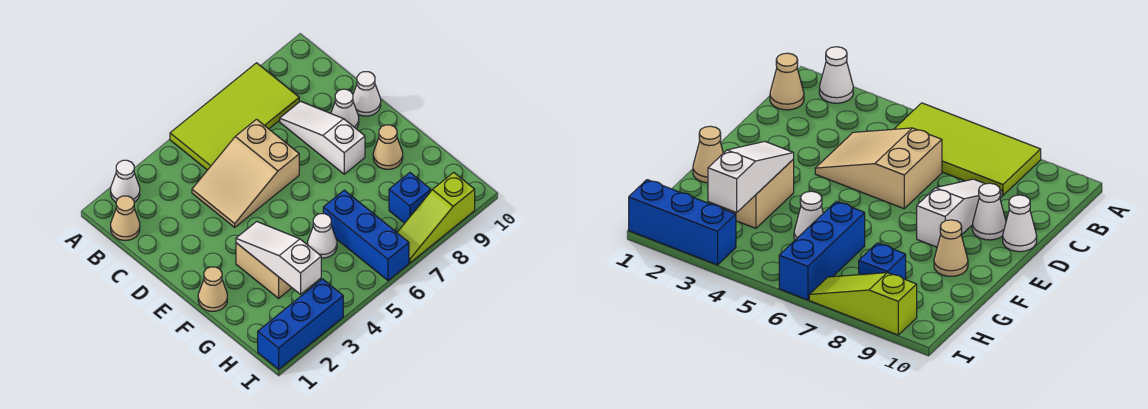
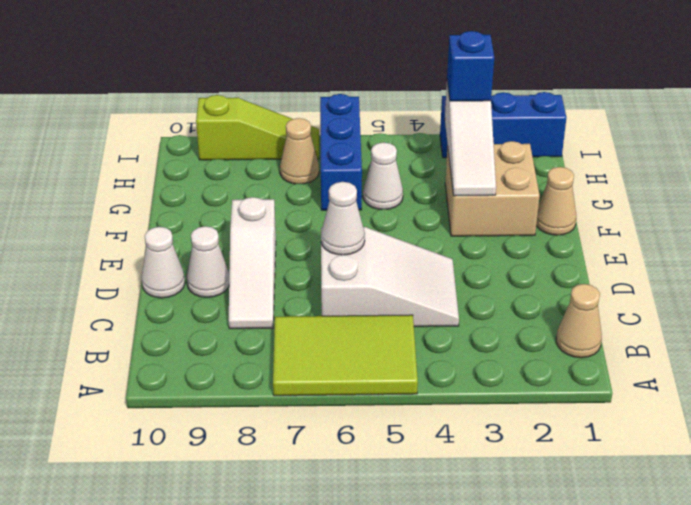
white cone A2 level 1 -> white cone D6 level 2
lime tile A5:B8 level 1 -> lime tile A5:B7 level 1
tan slope C4:D6 level 1 top 6 -> white slope C4:D6 level 1 top 6
tan brick F3:G3 level 1 -> tan brick F2:G3 level 1
tan cone F9 level 1 -> tan cone H7 level 1
blue brick H8 level 1 -> blue brick H3 level 3

